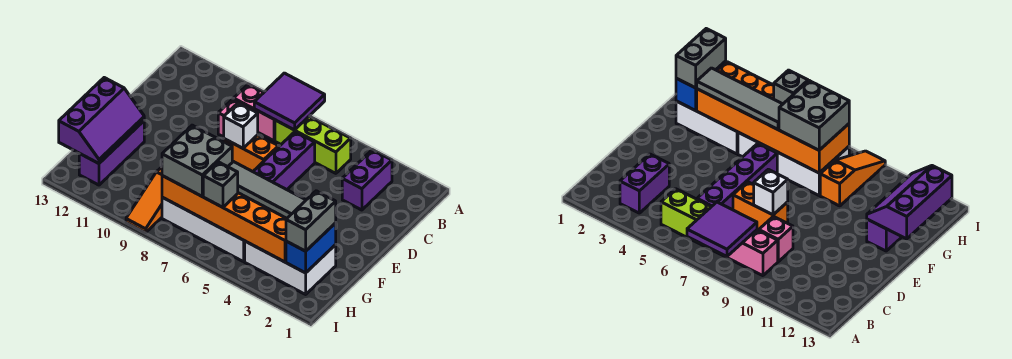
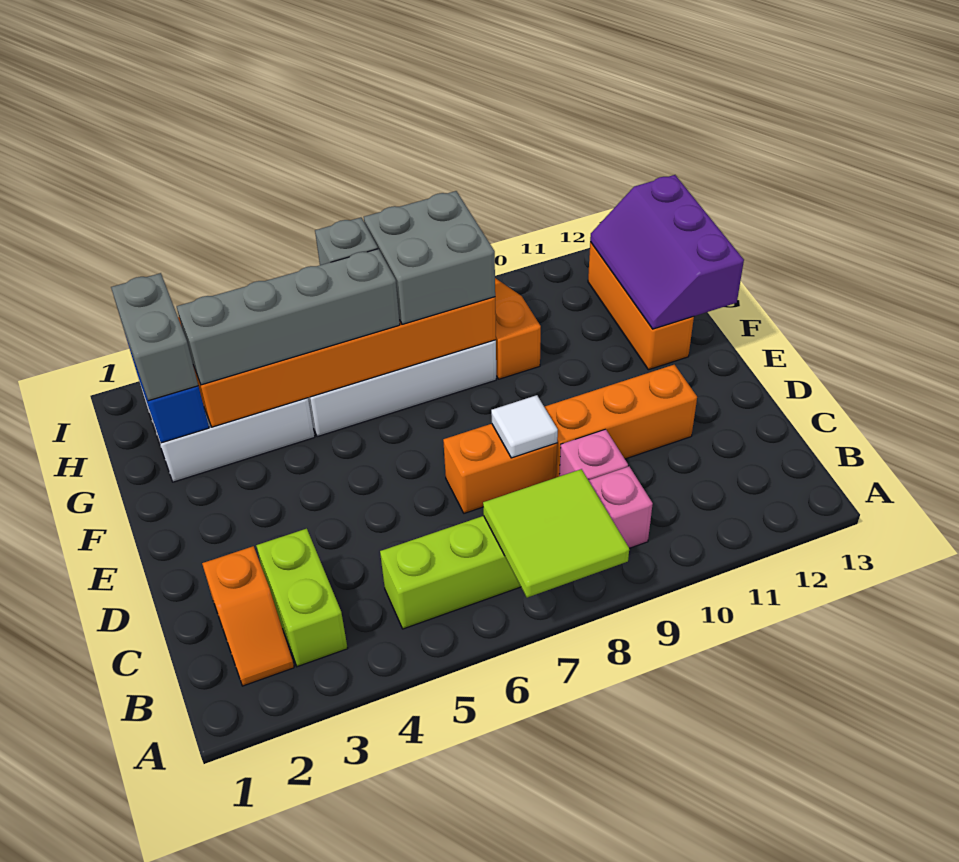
purple tile A7:B8 level 2 -> lime tile A7:B8 level 2
none -> orange slope B2:C2 level 1 top C
purple brick B3:C3 level 1 -> lime brick B3:C3 level 1
purple brick C6:F6 level 1 -> none
white brick D8 level 2 -> white tile D8 level 2
none -> orange brick D9:D11 level 1
purple brick F12:H12 level 1 -> orange brick F12:H12 level 1
grey tile G3:G6 level 3 -> grey brick G3:G6 level 3

